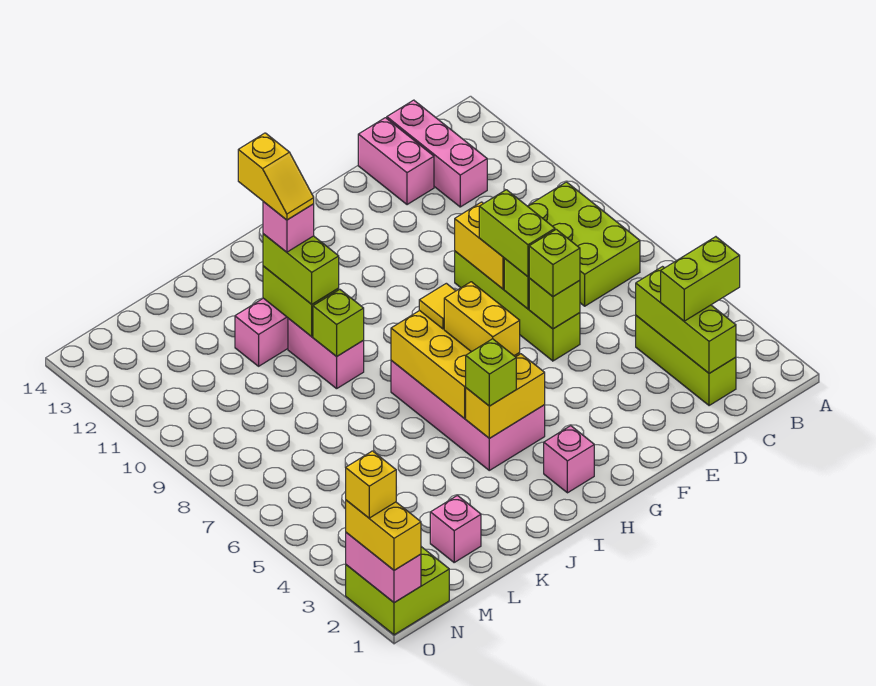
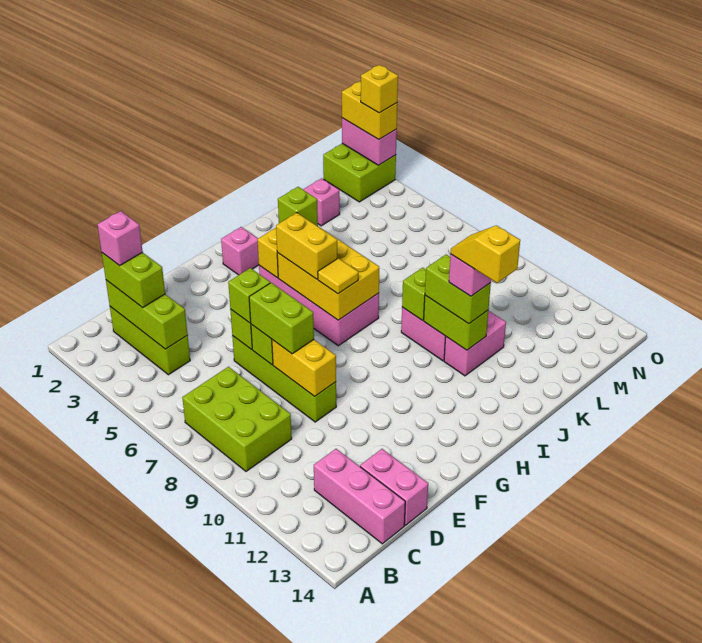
lime brick B3:C3 level 3 -> lime brick C2:C3 level 3
none -> pink brick C2 level 4

